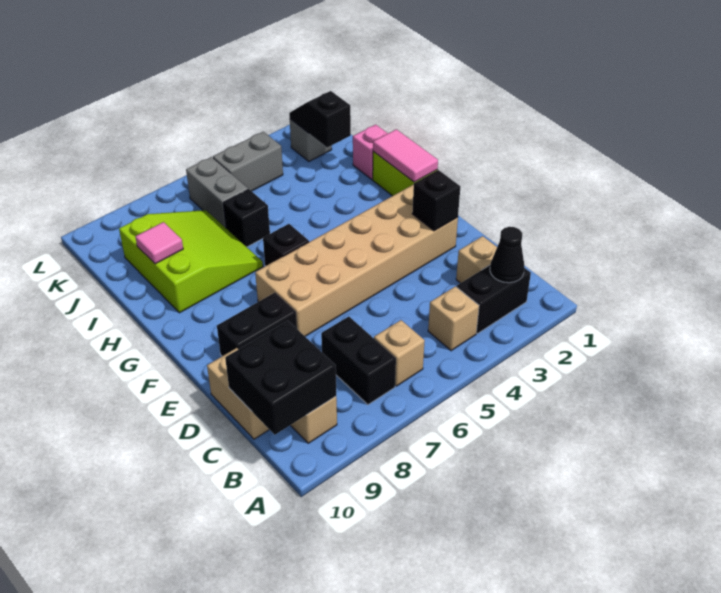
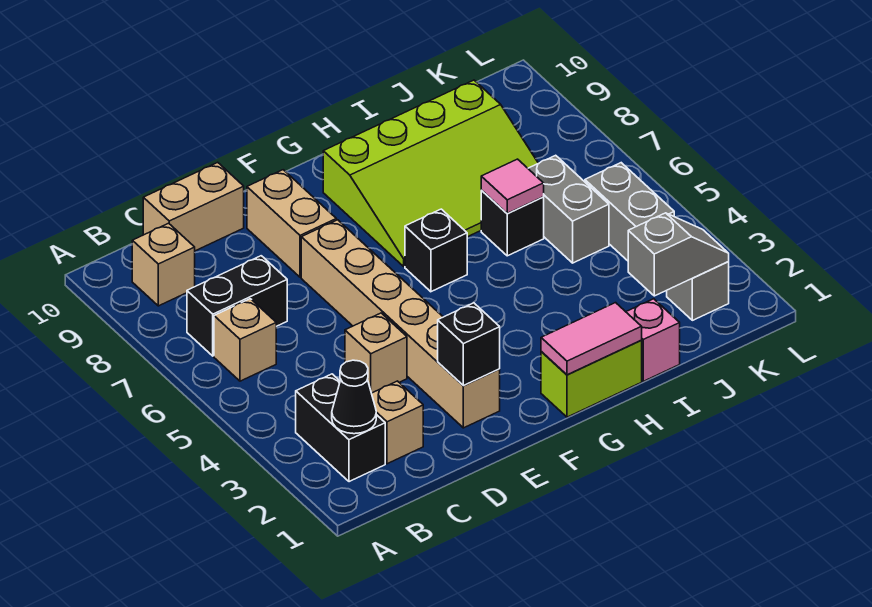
tan brick B4 level 1 -> tan brick D4 level 1
black brick B9:C10 level 2 -> none
tan brick E2:F7 level 1 -> tan brick E2:E7 level 1
black brick E8:E9 level 1 -> tan brick E8:E9 level 1
lime slope H7:J9 level 1 top 9 -> lime slope G7:J9 level 1 top 9
pink tile I9 level 2 -> pink tile I6 level 2
black slope J2:K2 level 2 top J -> grey slope J2:K2 level 2 top J
grey brick J6:K6 level 1 -> grey brick J5:J6 level 1

